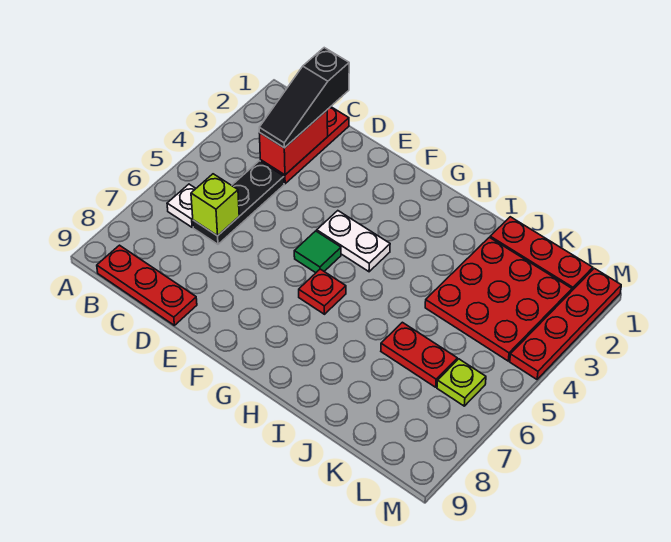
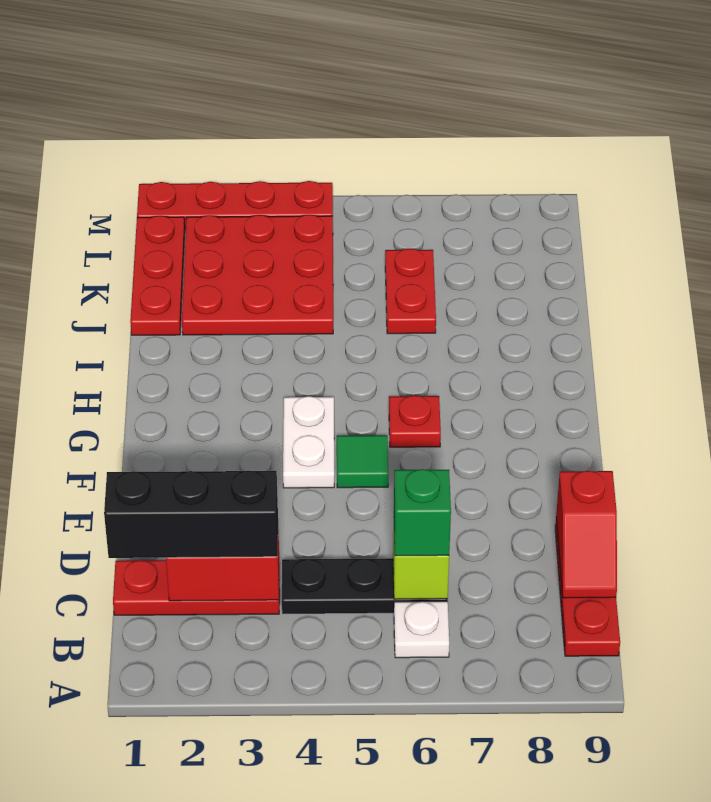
black slope C1:C3 level 3 top 1 -> black brick C1:C3 level 3
none -> green brick C6 level 3
none -> red slope C9:D9 level 2 top D
lime plate L6 level 1 -> none

